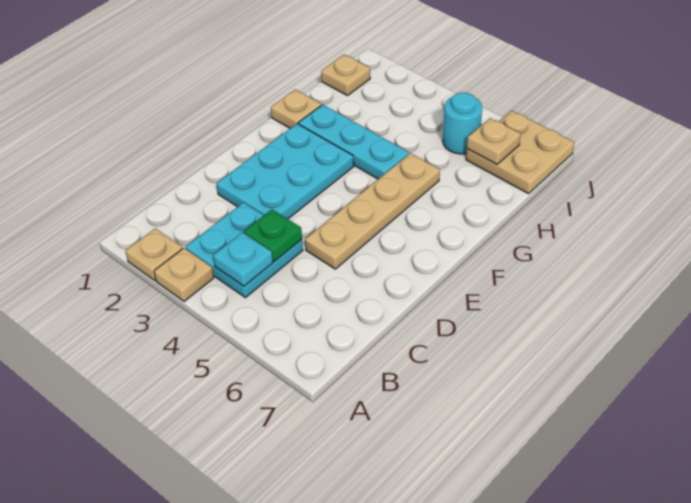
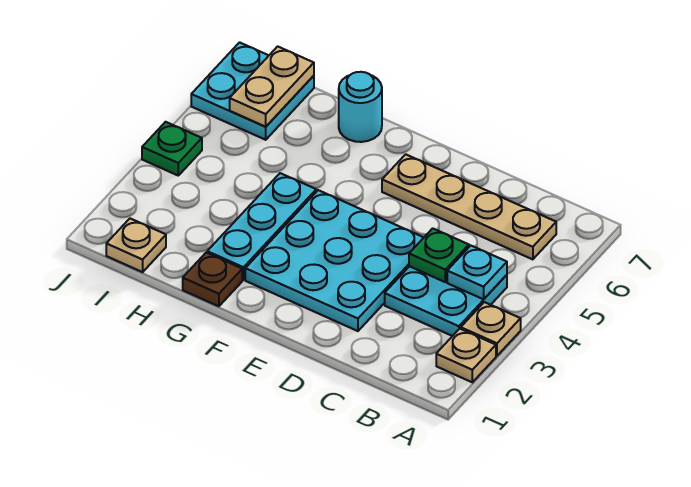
cyan plate D2:F3 level 1 -> cyan plate D2:F4 level 1
tan plate D5:G5 level 1 -> tan plate B6:E6 level 1
tan plate G1 level 1 -> brown plate G1 level 1
cyan round brick I5 level 1 -> cyan round brick G7 level 1
tan plate I6:J7 level 1 -> cyan plate I6:J7 level 1
tan plate I6 level 2 -> tan plate I6:I7 level 2
none -> green plate J4 level 1

